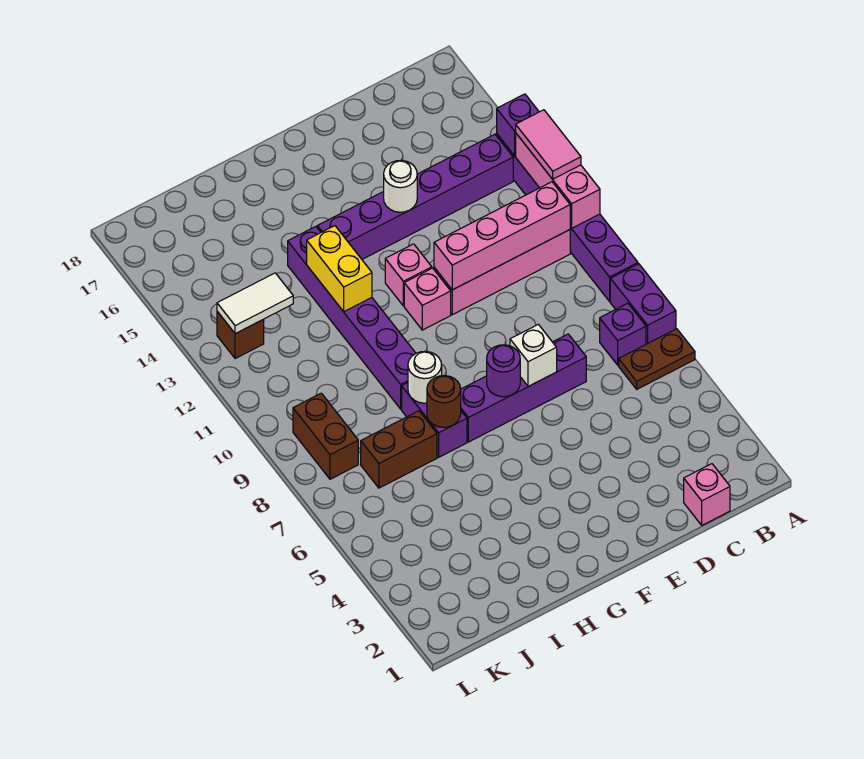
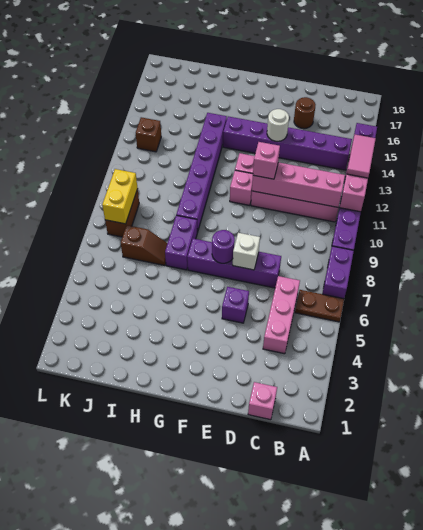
purple brick B7 level 1 -> purple brick E5 level 1
none -> pink brick C4:C6 level 1
none -> pink brick E11 level 3
brown round brick H7 level 2 -> brown round brick D16 level 1
white round brick H8 level 2 -> none
yellow brick H12:H13 level 2 -> yellow brick K8:K9 level 2
brown brick I7:J7 level 1 -> brown slope I7:J7 level 1 top J
white tile J13:K13 level 2 -> none

